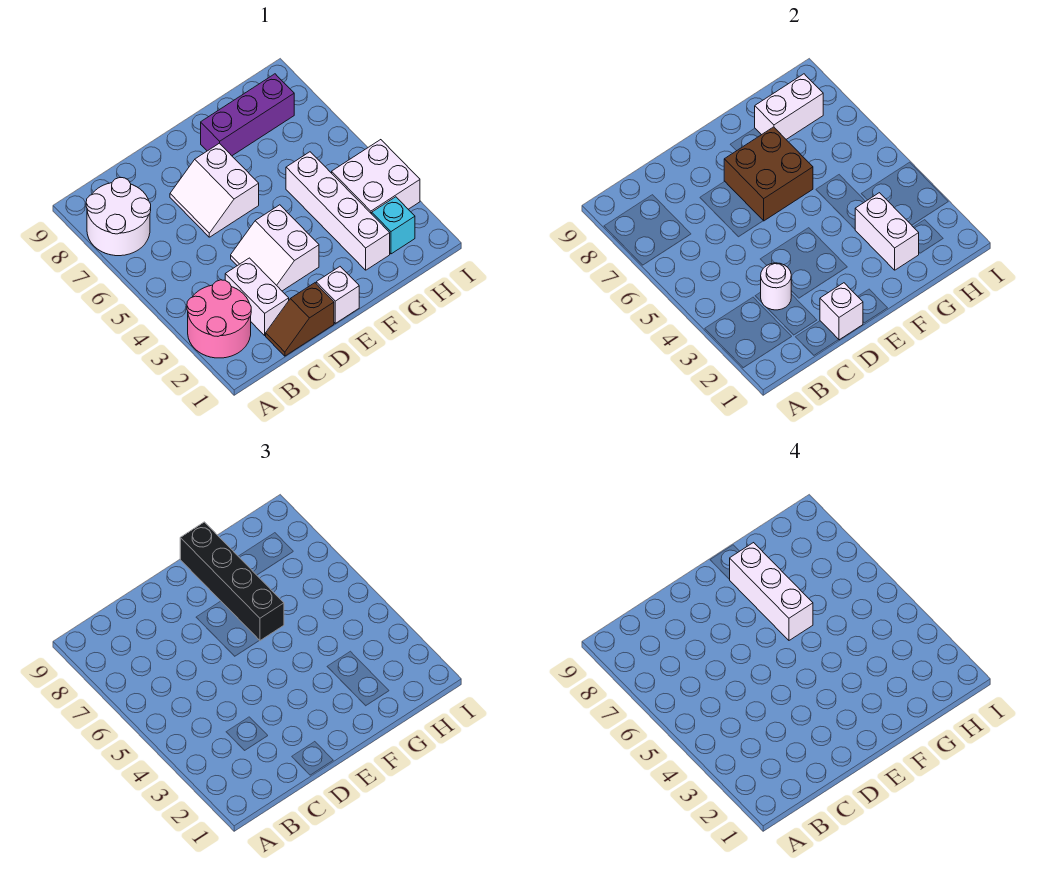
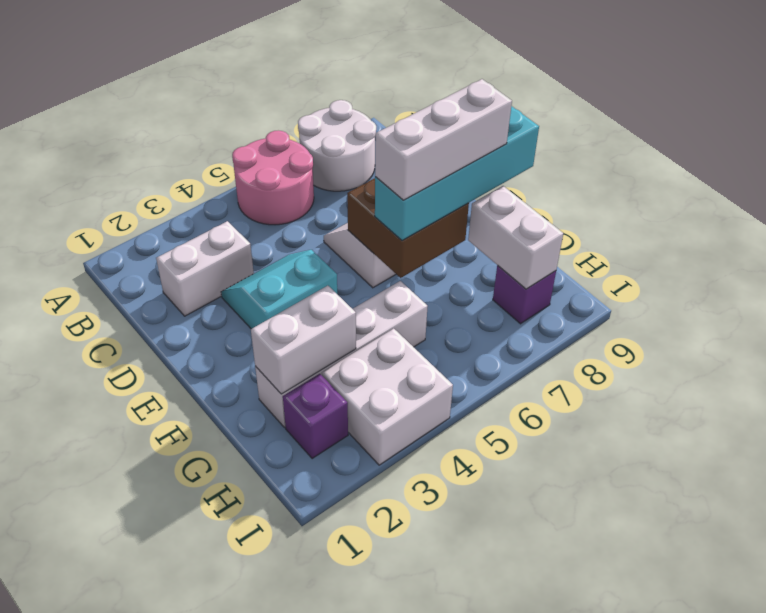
pink round brick A2:B3 level 1 -> pink round brick A5:B6 level 1
brown slope C1:D1 level 1 top D -> none
white round brick C3 level 2 -> none
white brick D1 level 2 -> none
white slope D3:E4 level 1 top E -> cyan slope D3:E4 level 1 top E
white brick E1 level 1 -> none
black brick F6:F9 level 3 -> cyan brick F6:F9 level 3
purple brick F8:H8 level 1 -> purple brick H8 level 1
cyan brick H2 level 1 -> purple brick H2 level 1

